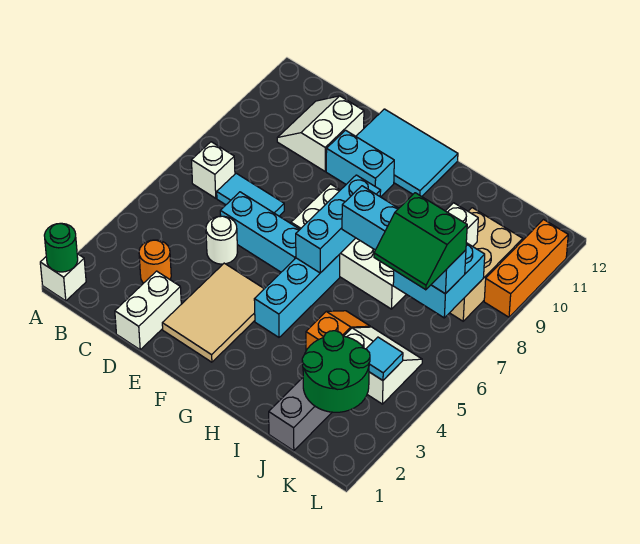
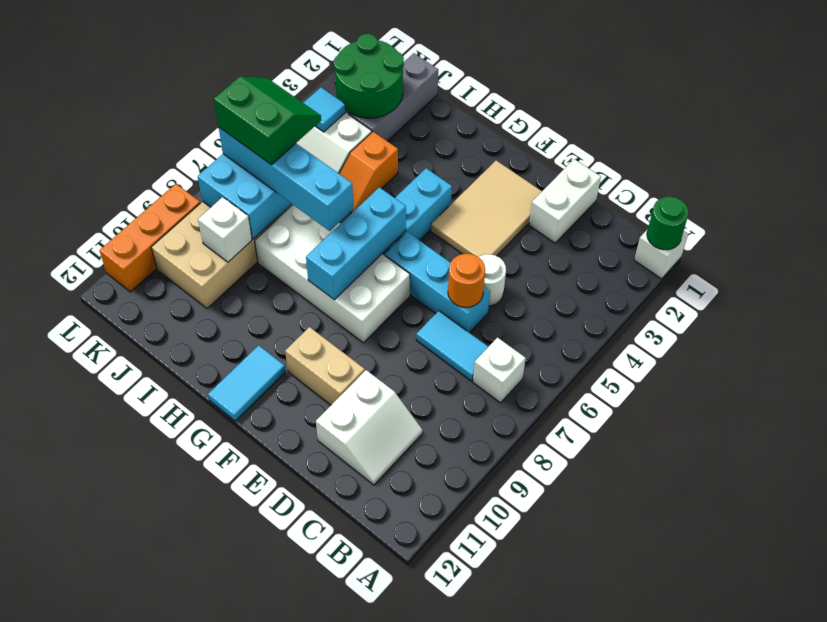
orange round brick C3 level 1 -> orange round brick D6 level 2
cyan brick E10:F10 level 1 -> tan brick E10:F10 level 1
cyan tile E11:G12 level 1 -> cyan tile G11:G12 level 1

